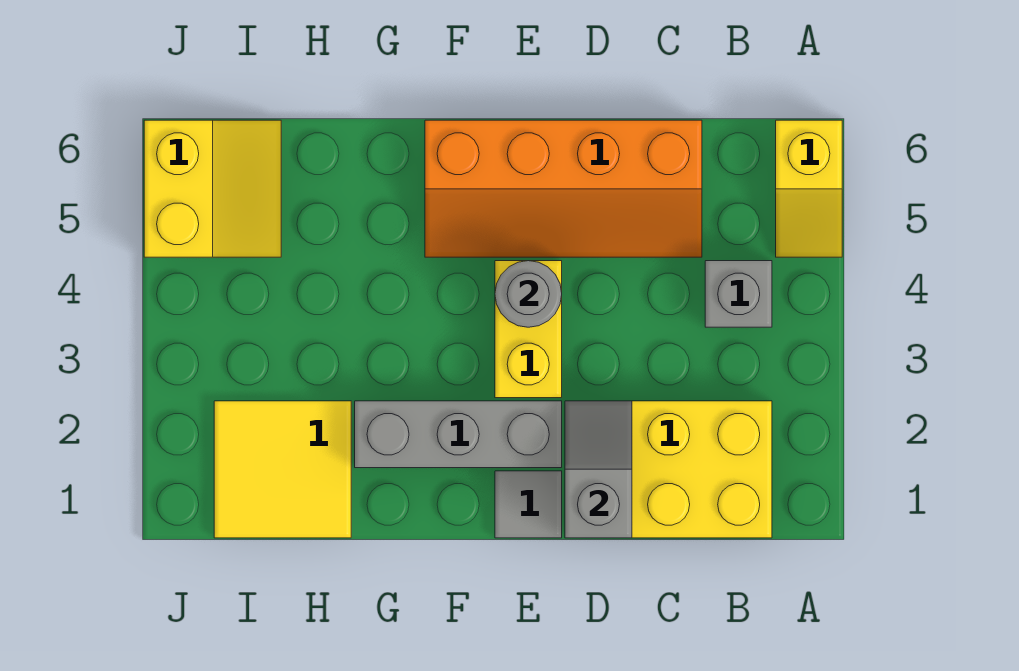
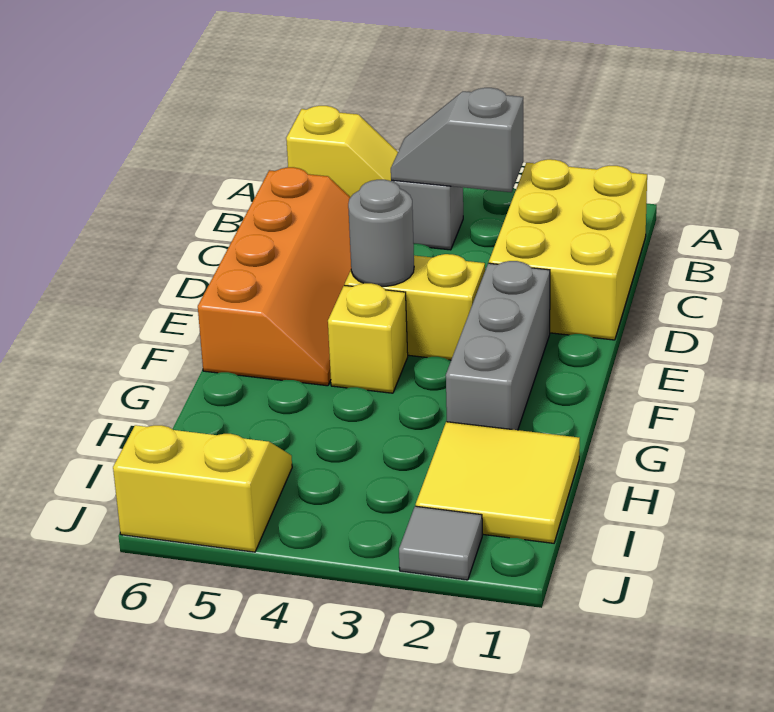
grey slope D1:D2 level 2 top 1 -> grey slope B3:B4 level 2 top 3
grey tile E1 level 1 -> grey tile J2 level 1
none -> yellow brick F4 level 1

